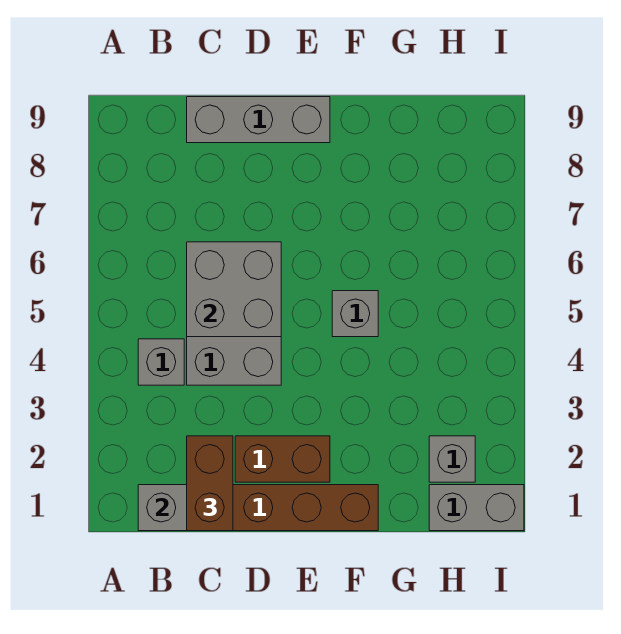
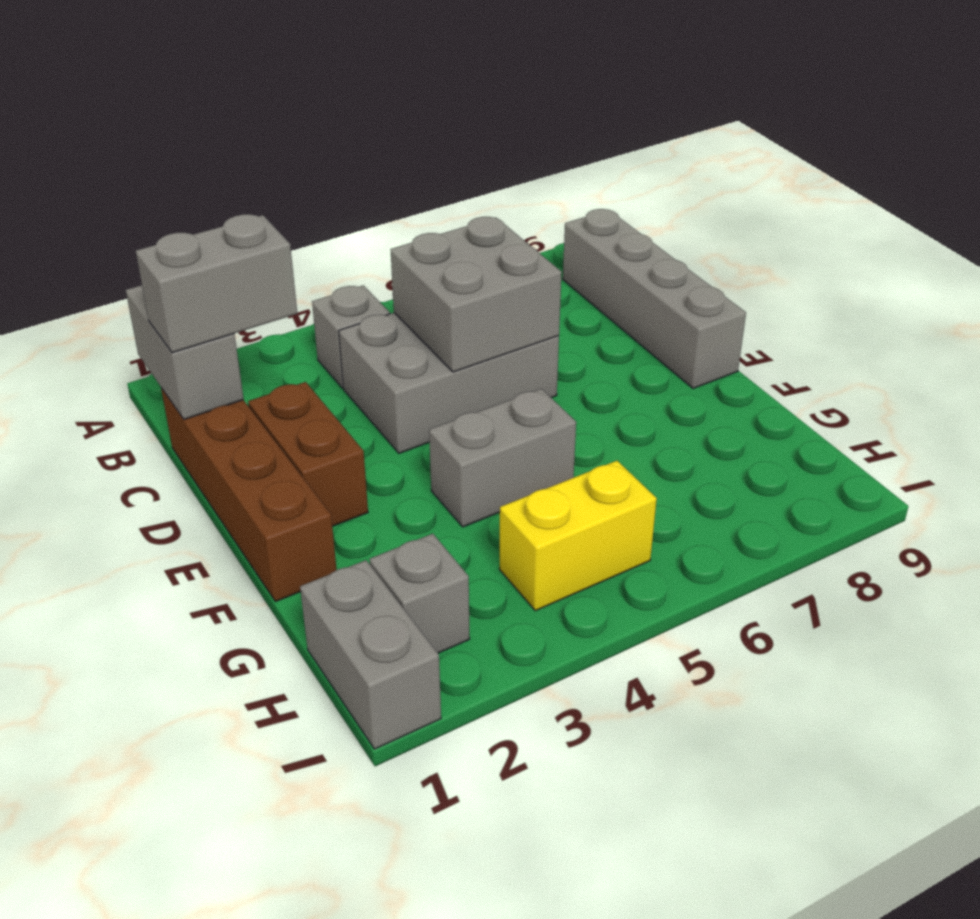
brown brick C1:C2 level 3 -> grey brick C1:C2 level 3
grey brick C9:E9 level 1 -> grey brick B9:E9 level 1
grey brick F5 level 1 -> grey brick F4:F5 level 1
none -> yellow brick H4:H5 level 1

